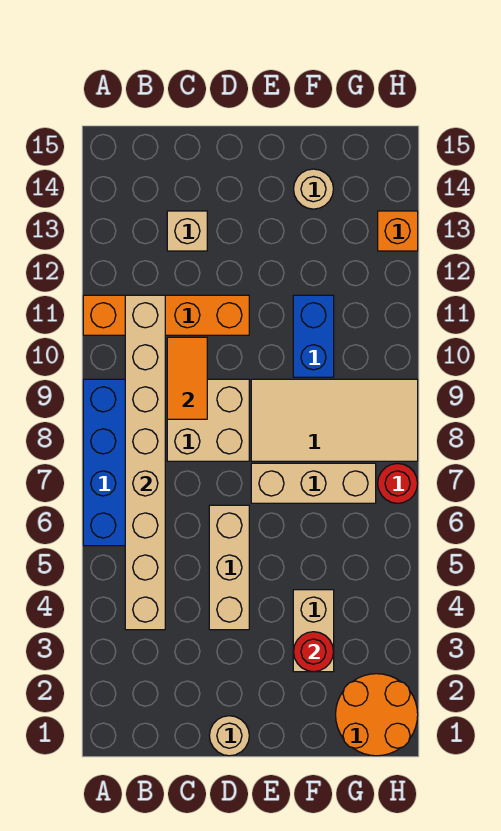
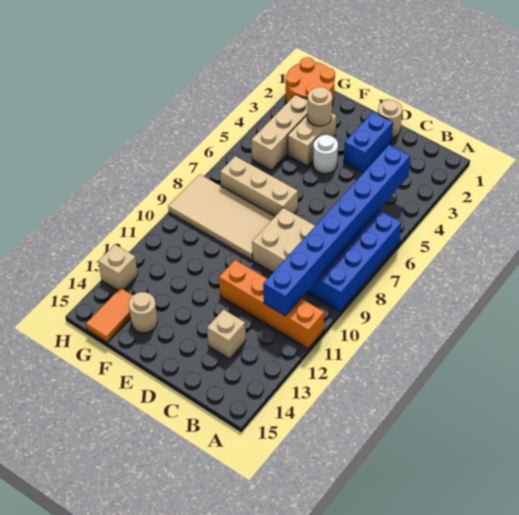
tan brick B4:B11 level 2 -> blue brick B4:B11 level 2
orange tile C9:C10 level 2 -> orange tile G14:G15 level 1
tan brick D4:D6 level 1 -> tan brick G3:G5 level 1
none -> white round brick E4 level 1
red round brick F3 level 2 -> tan round brick F3 level 2
blue brick F10:F11 level 1 -> blue brick D2:D3 level 1
red round brick H7 level 1 -> none
orange brick H13 level 1 -> tan brick H13 level 1

